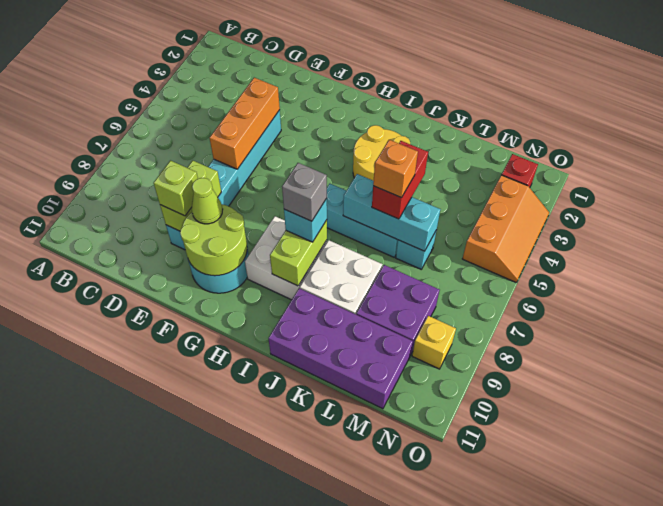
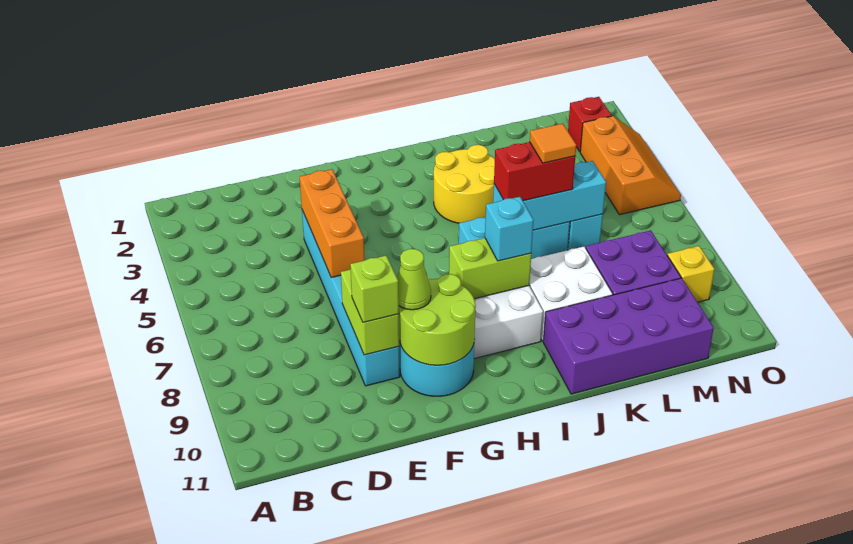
lime brick I8:I9 level 2 -> lime brick H8:I8 level 2
grey brick I8 level 4 -> none
red brick K5:K6 level 3 -> red brick J6:K6 level 3
orange brick K6 level 4 -> orange tile K6 level 4

